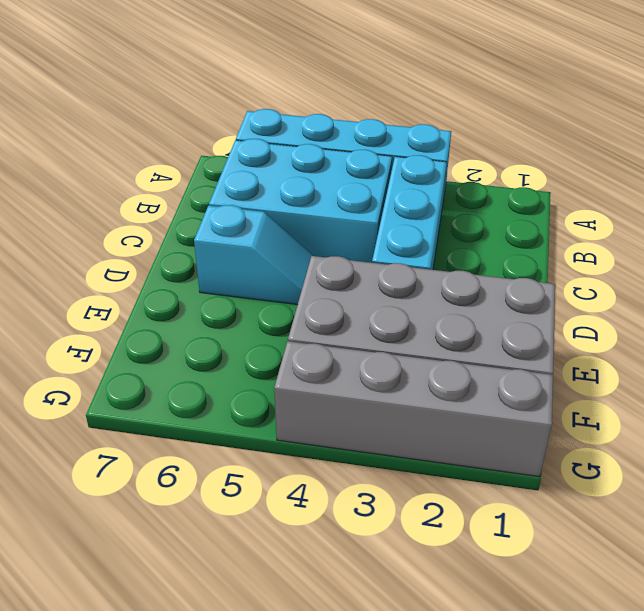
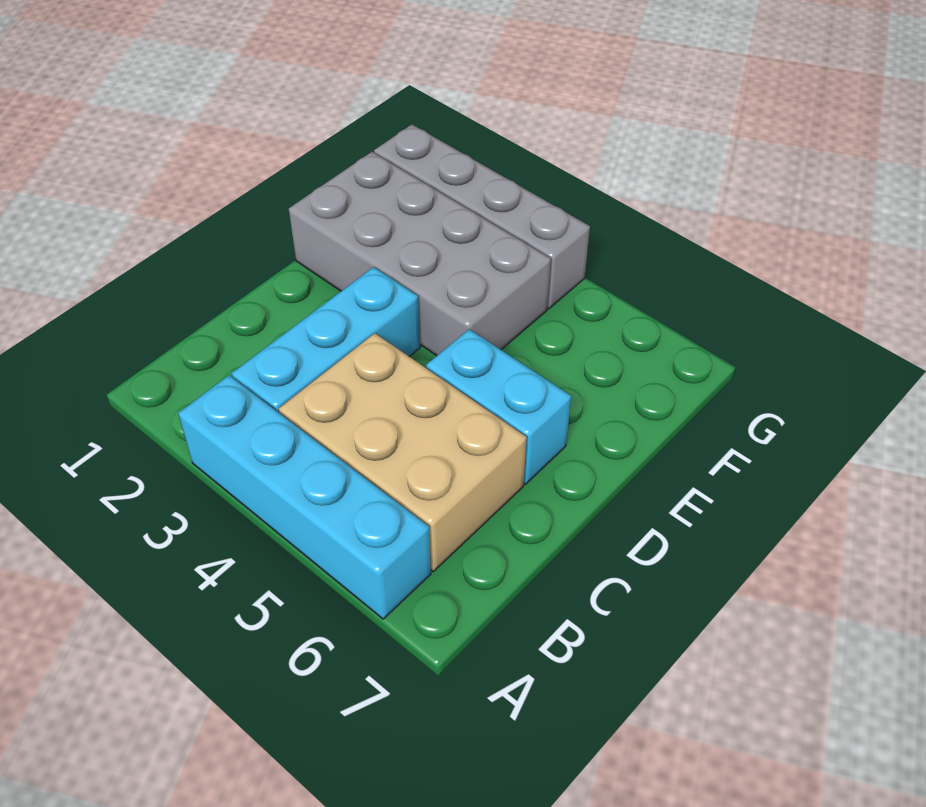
cyan brick B4:C6 level 1 -> tan brick B4:C6 level 1
cyan slope D5:D6 level 1 top 6 -> cyan brick D5:D6 level 1

